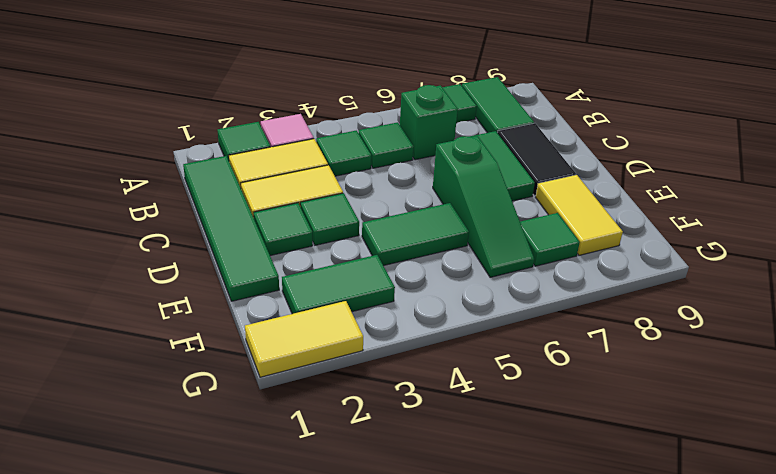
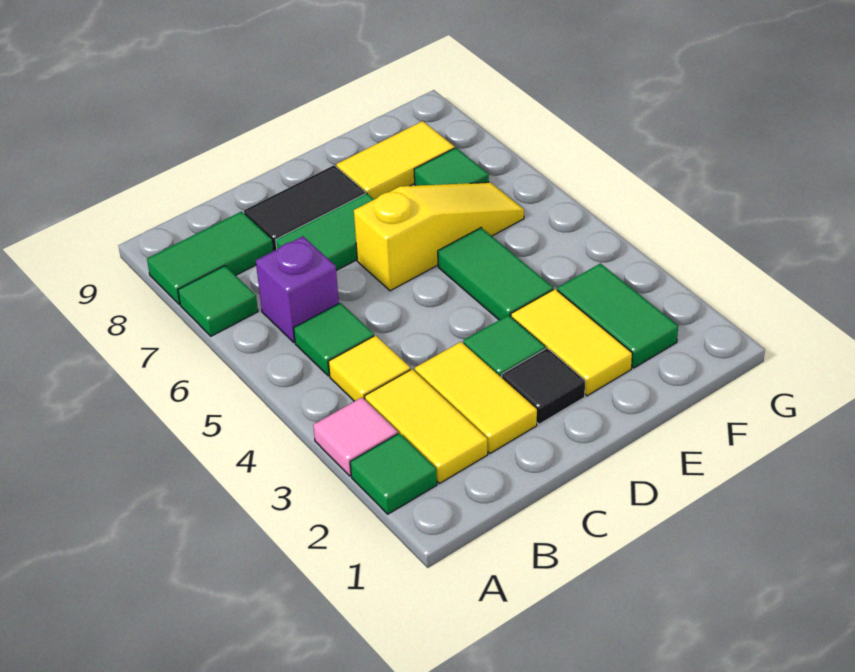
green tile B1:E1 level 1 -> none
green tile B4 level 1 -> yellow tile B4 level 1
green brick B6 level 1 -> purple brick B6 level 1
green tile D2 level 1 -> black tile D2 level 1
green slope D6:F6 level 1 top D -> yellow slope D6:F6 level 1 top D
yellow tile G1:G2 level 1 -> yellow tile E2:E3 level 1

